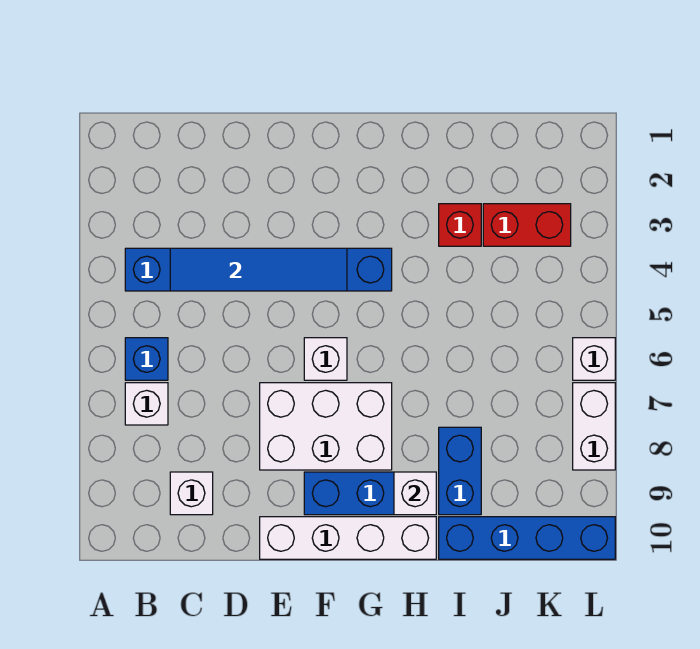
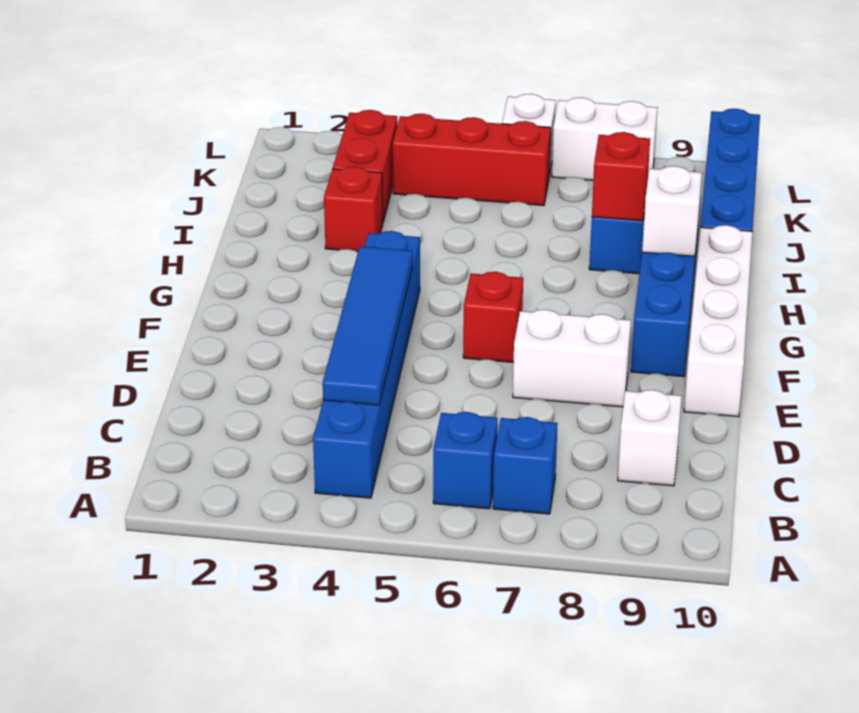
white brick B7 level 1 -> blue brick B7 level 1
white brick E7:G8 level 1 -> white brick E7:E8 level 1
white brick F6 level 1 -> red brick F6 level 1
none -> red brick I8 level 2
none -> red brick K4:K6 level 1

